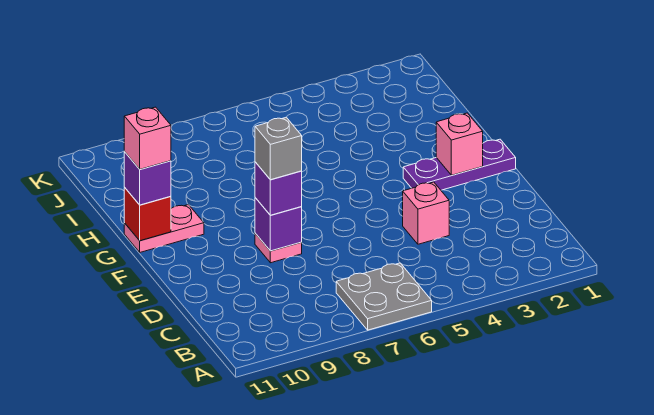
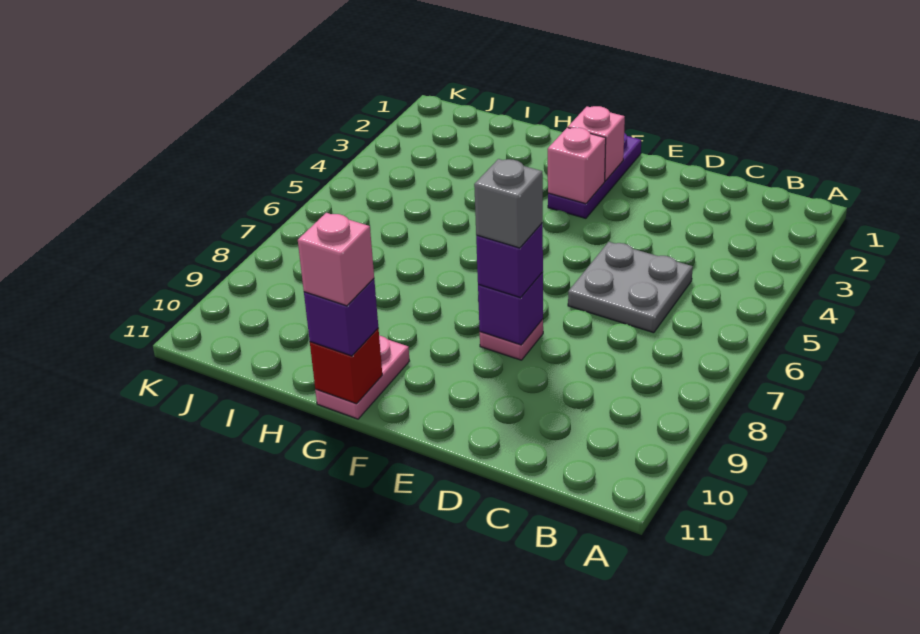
grey plate A6:B7 level 1 -> grey plate C5:D6 level 1
pink brick D4 level 1 -> pink brick F3 level 2

